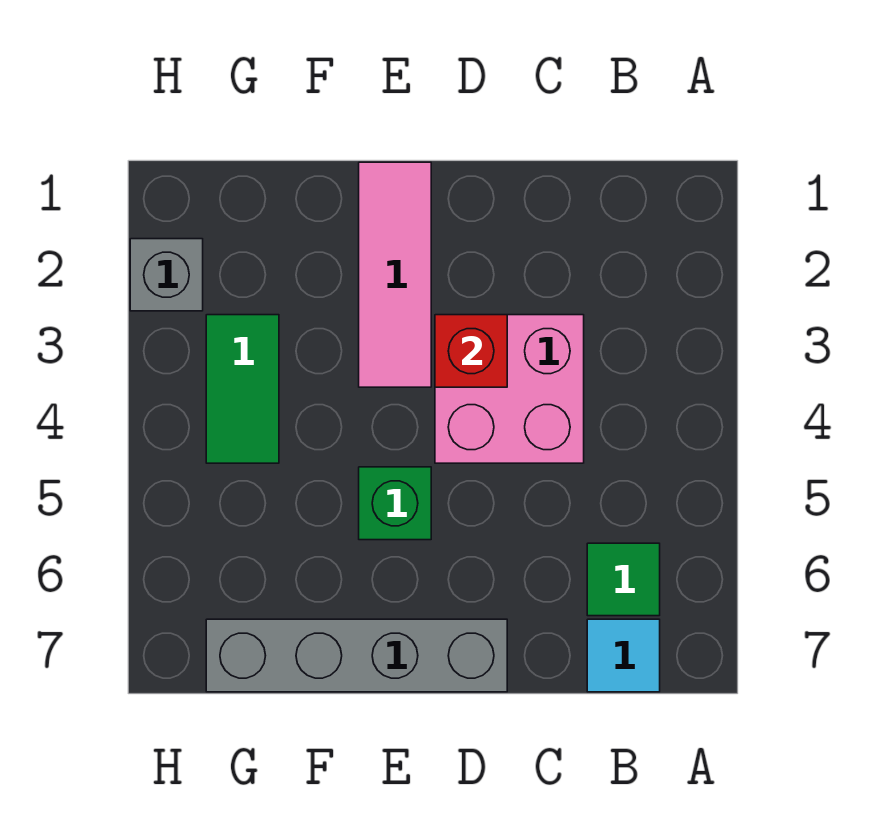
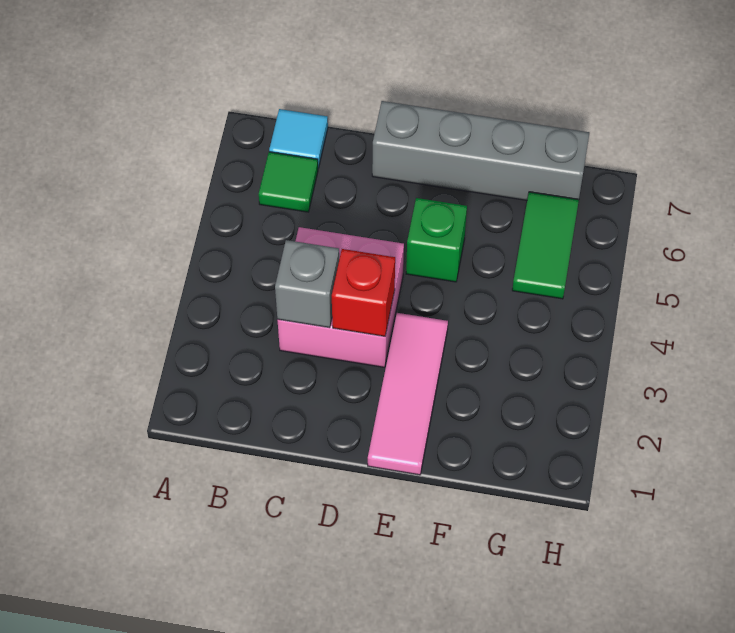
green tile G3:G4 level 1 -> green tile G5:G6 level 1
grey brick H2 level 1 -> grey brick C3 level 2

